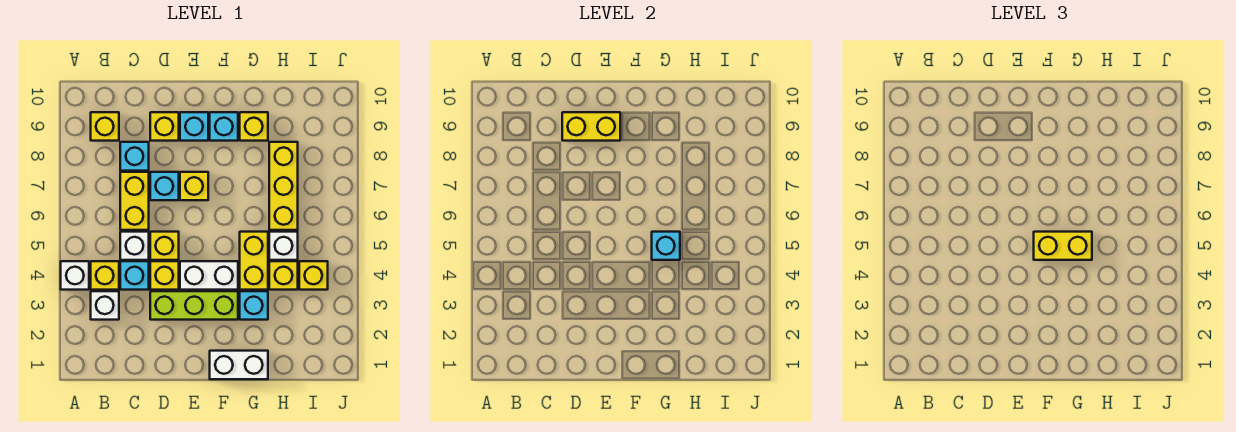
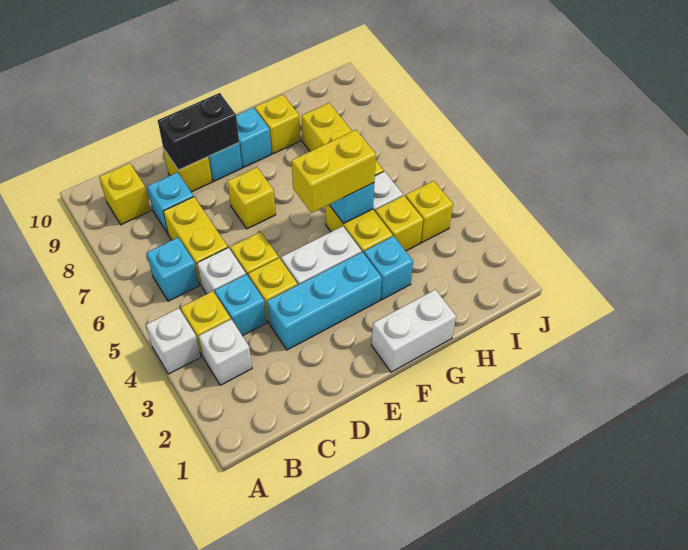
lime brick D3:F3 level 1 -> cyan brick D3:F3 level 1
cyan brick D7 level 1 -> cyan brick B6 level 1
yellow brick D9:E9 level 2 -> black brick D9:E9 level 2

